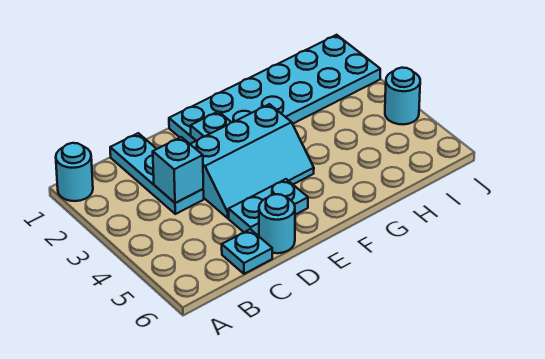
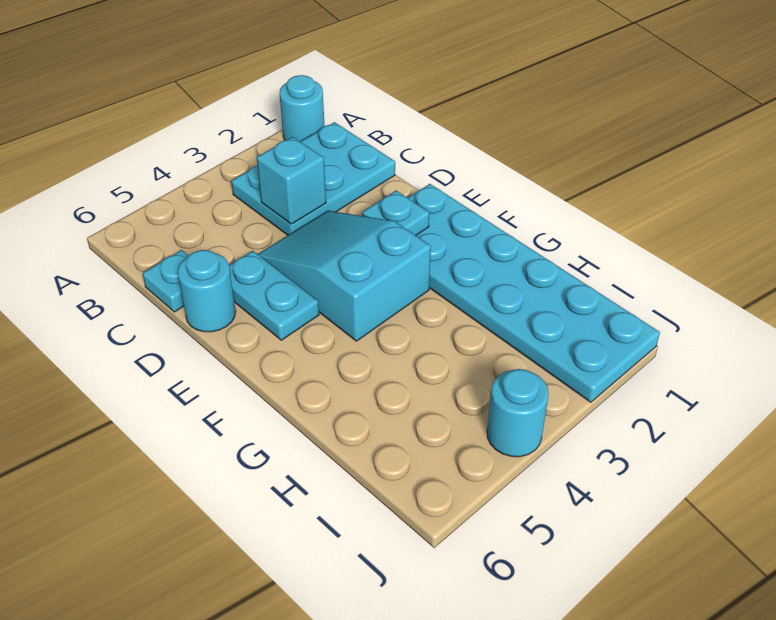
cyan plate C1:C3 level 1 -> cyan plate B1:C3 level 1
cyan slope D3:F4 level 1 top 3 -> cyan slope D3:F4 level 1 top F

